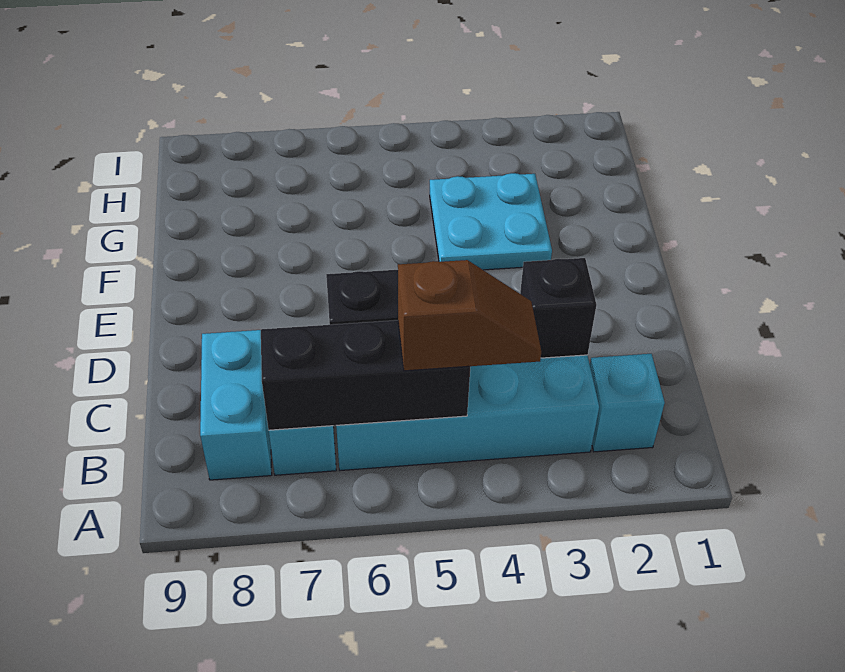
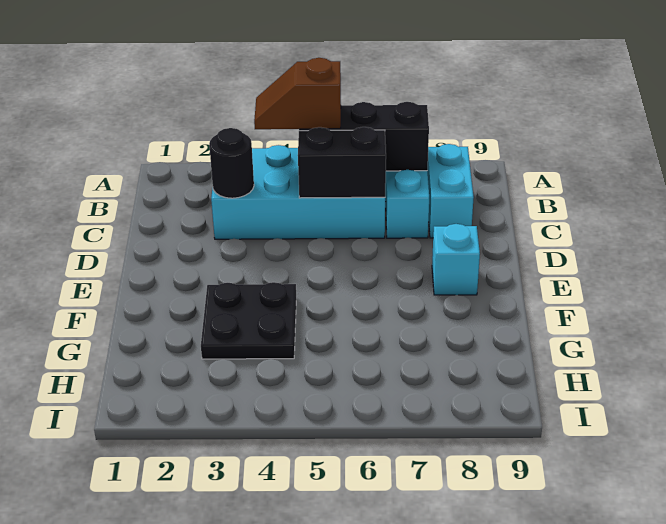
cyan brick B2 level 1 -> cyan brick E8 level 1
black brick C3 level 2 -> black round brick C3 level 2
cyan plate F3:G4 level 1 -> black plate F3:G4 level 1

